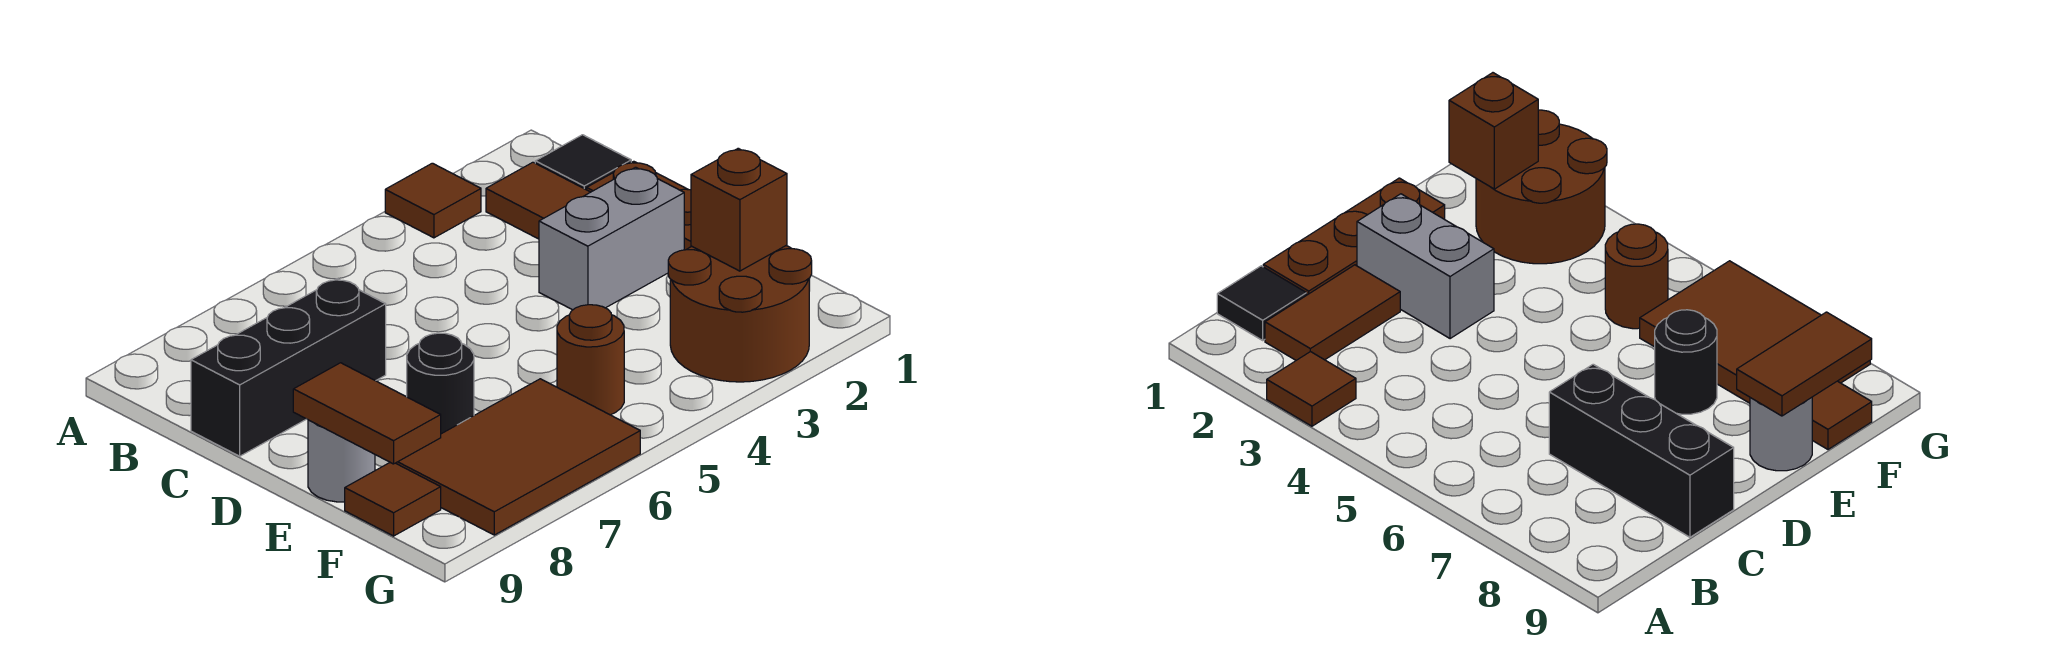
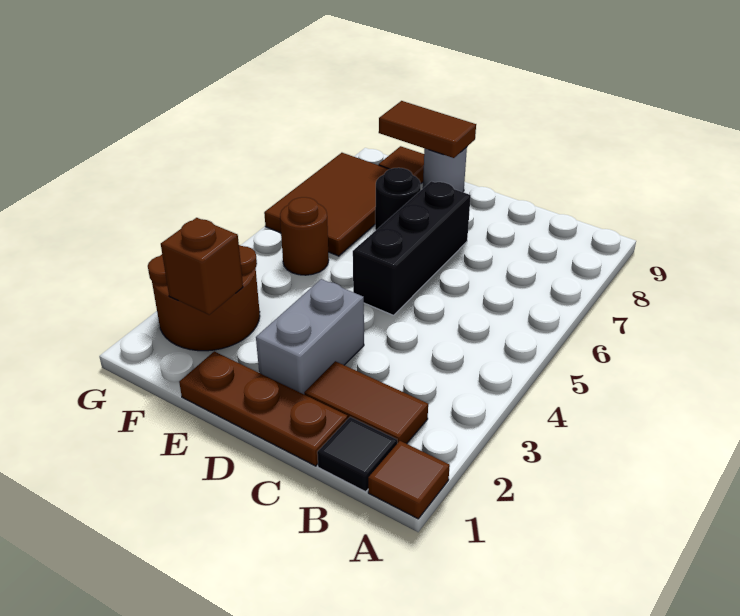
brown tile A3 level 1 -> brown tile A1 level 1
black brick C7:C9 level 1 -> black brick D5:D7 level 1

